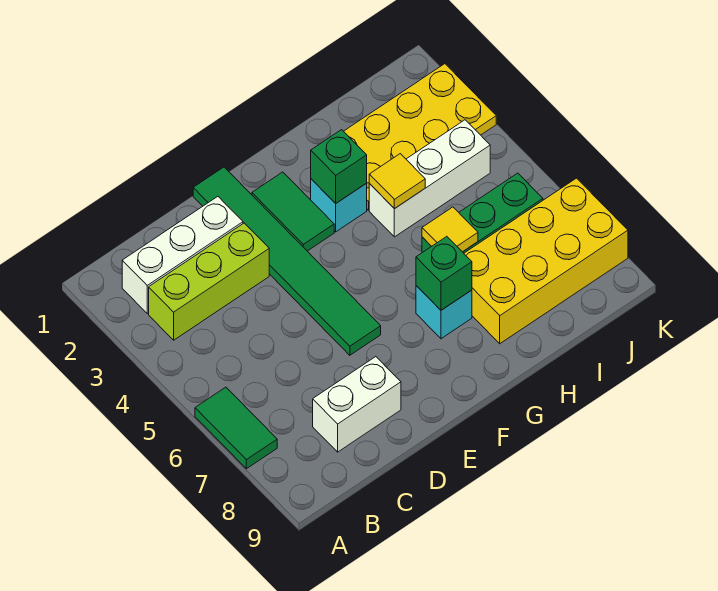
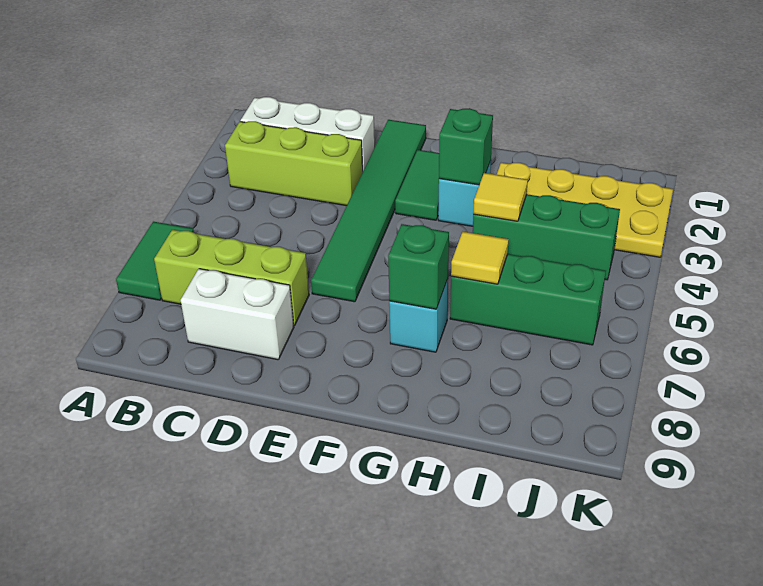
none -> lime brick B7:D7 level 1
white brick H4:J4 level 1 -> green brick H4:J4 level 1
yellow brick H7:K8 level 1 -> none

